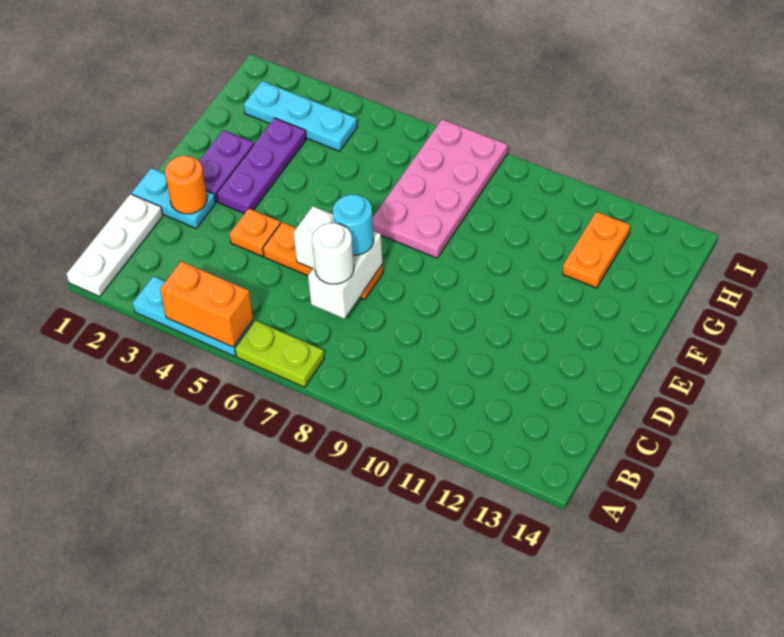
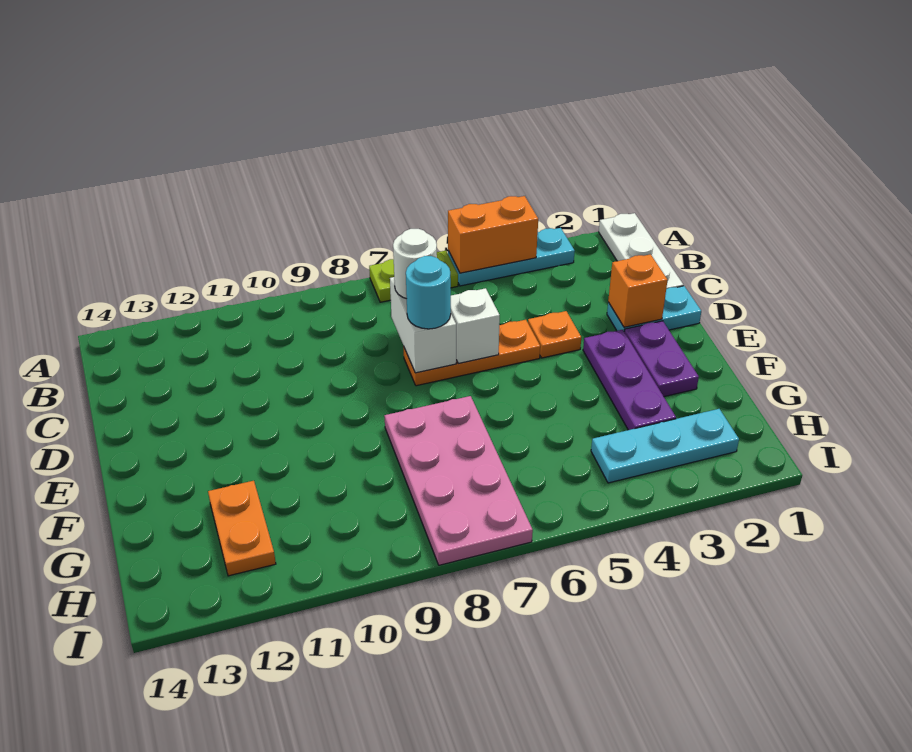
orange round brick D2 level 2 -> orange brick D2 level 2

